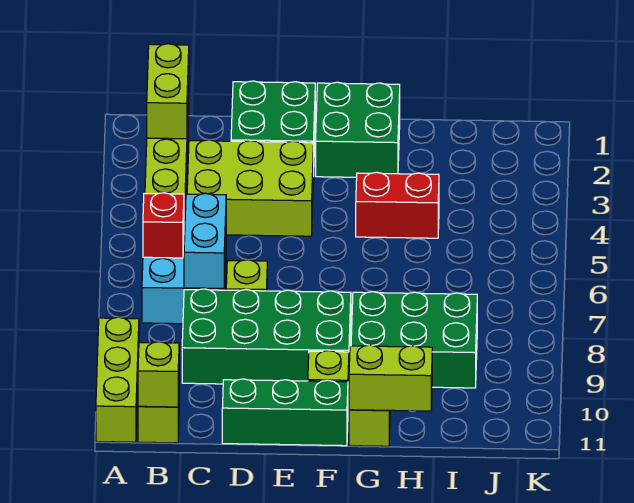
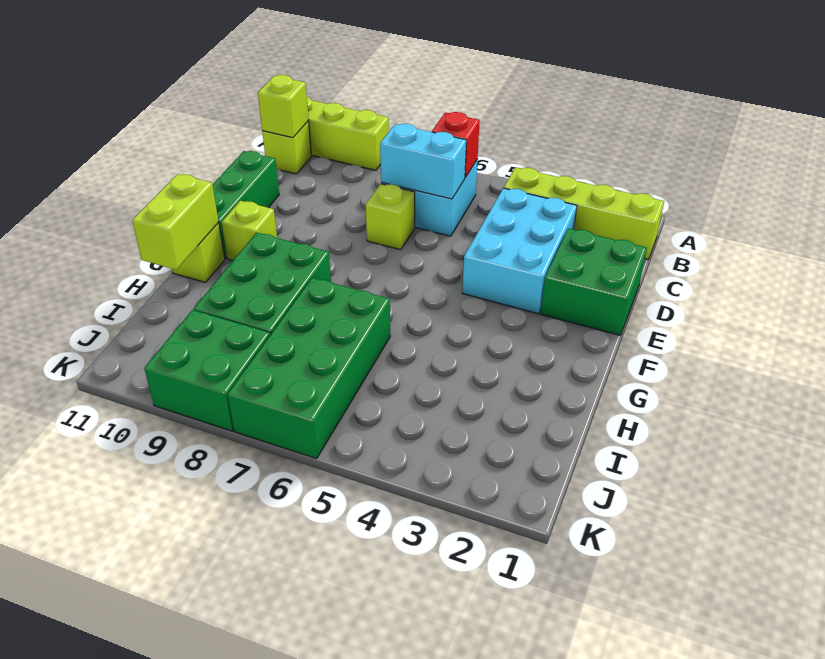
lime brick B1:B2 level 2 -> none
lime brick C3:E4 level 1 -> cyan brick C3:E4 level 1
green brick C8:F9 level 1 -> green brick H6:K7 level 1
green brick F1:G2 level 1 -> green brick J8:K9 level 1
red brick G4:H4 level 1 -> none

